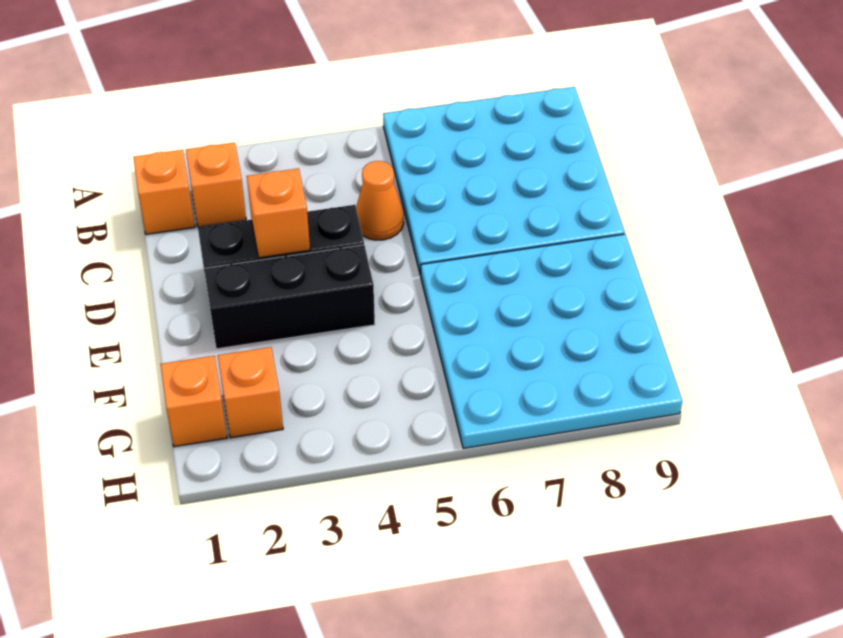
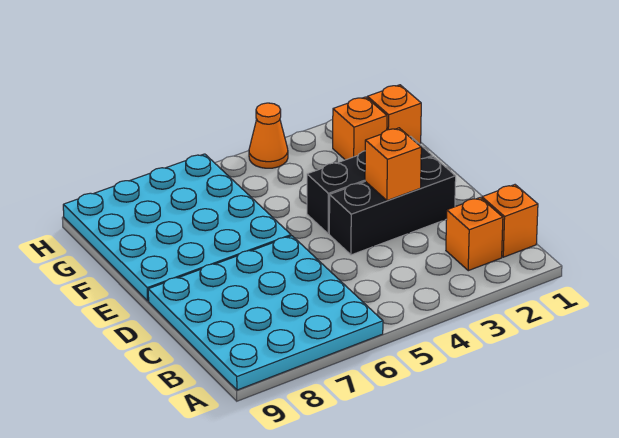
orange cone C5 level 1 -> orange cone H4 level 1

